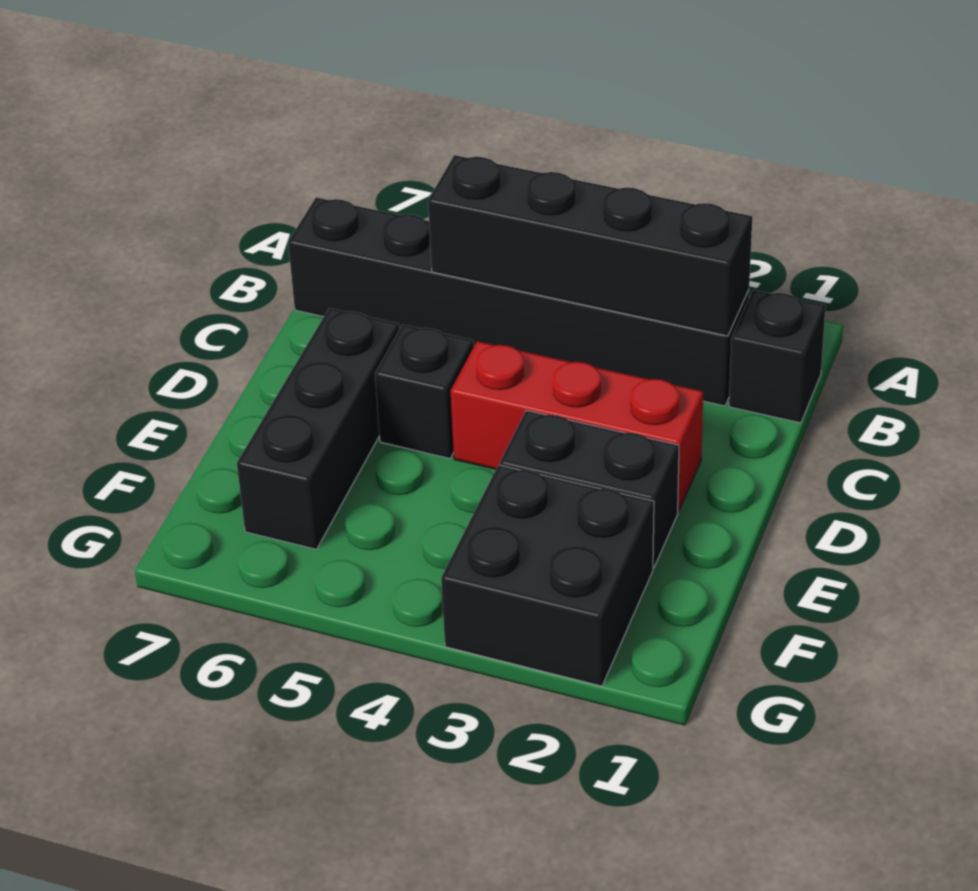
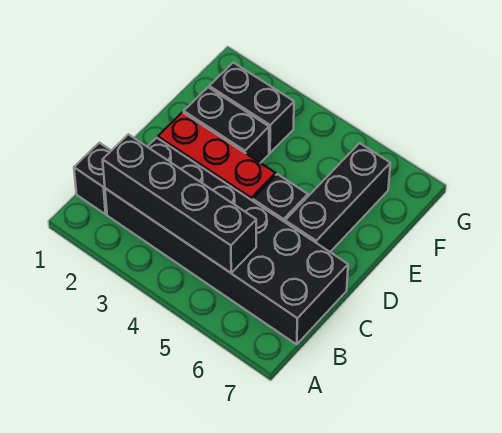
black brick B2:B7 level 1 -> black brick B2:C7 level 1
black brick F2:G3 level 1 -> black brick F2:F3 level 1

